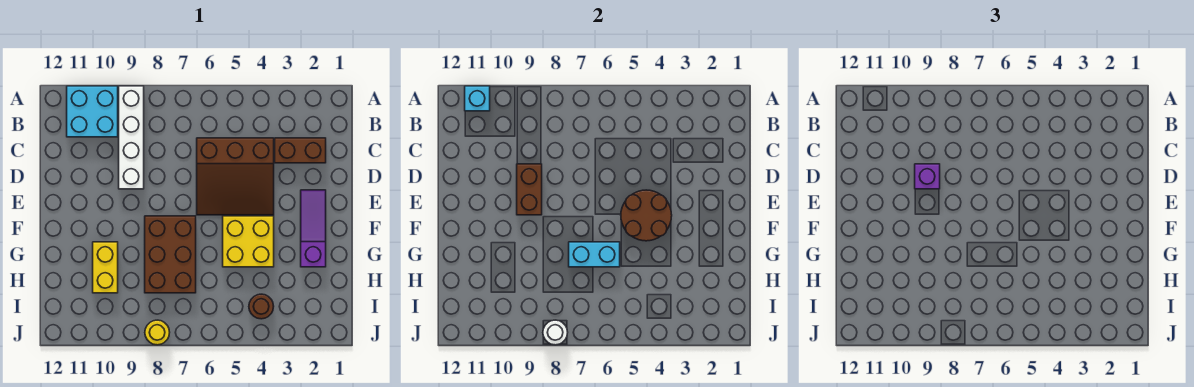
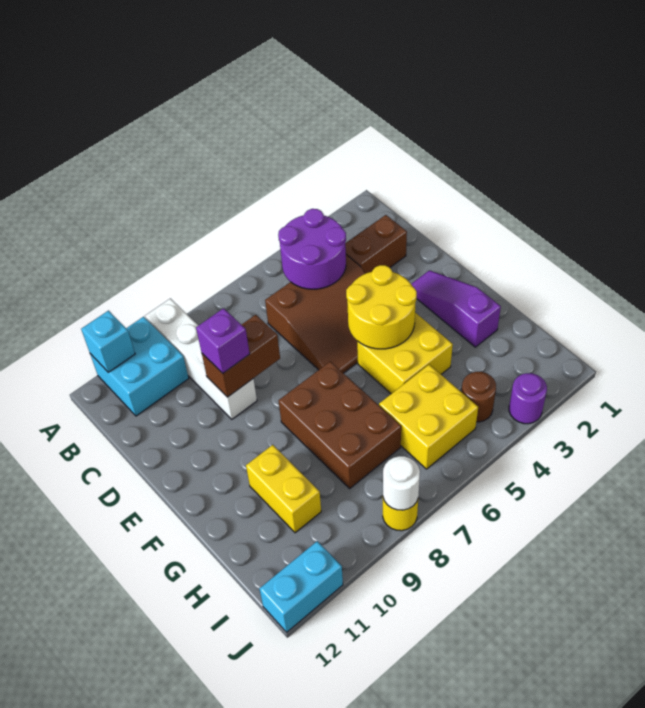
none -> purple round brick B4:C5 level 2
brown brick D9:E9 level 2 -> brown brick D8:D9 level 2
brown round brick E4:F5 level 2 -> yellow round brick E4:F5 level 2
cyan brick G6:G7 level 2 -> cyan brick J11:J12 level 1
none -> yellow brick H5:I6 level 1
none -> purple round brick J3 level 1

